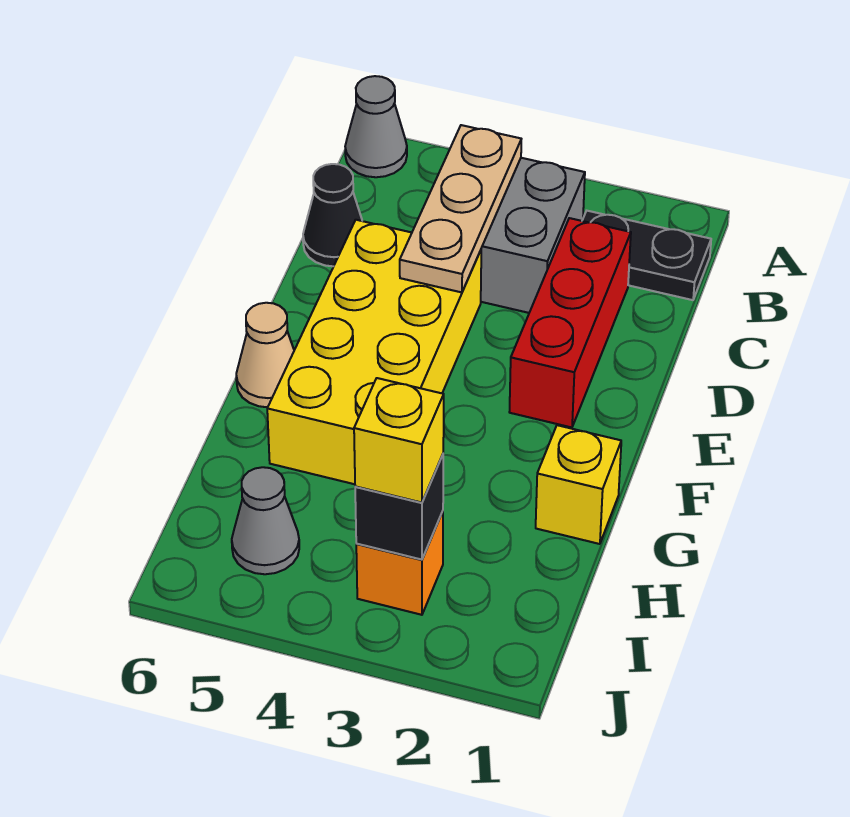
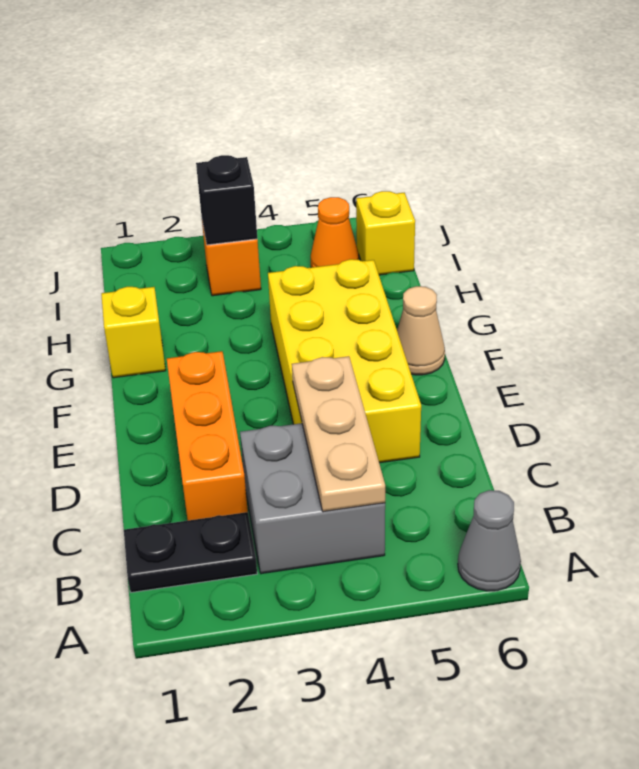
red brick C2:E2 level 1 -> orange brick C2:E2 level 1
black cone C6 level 1 -> none
yellow brick I3 level 3 -> yellow brick I6 level 1
grey cone I5 level 1 -> orange cone I5 level 1

